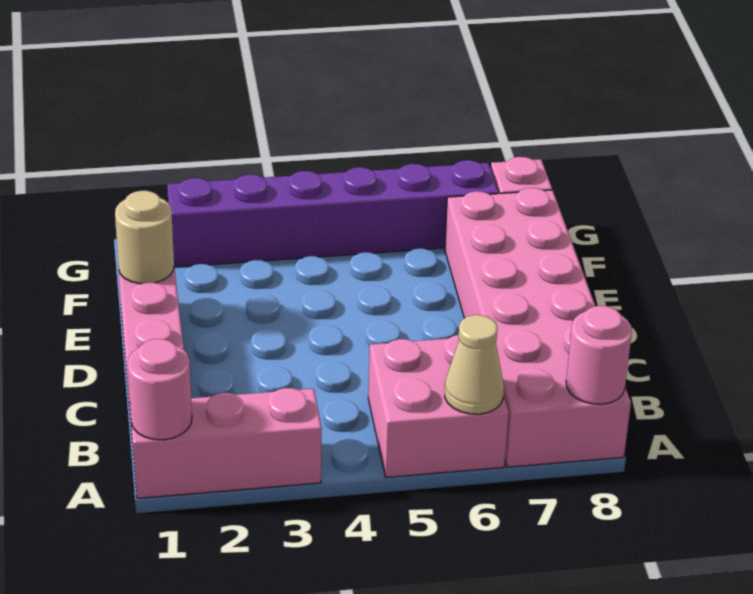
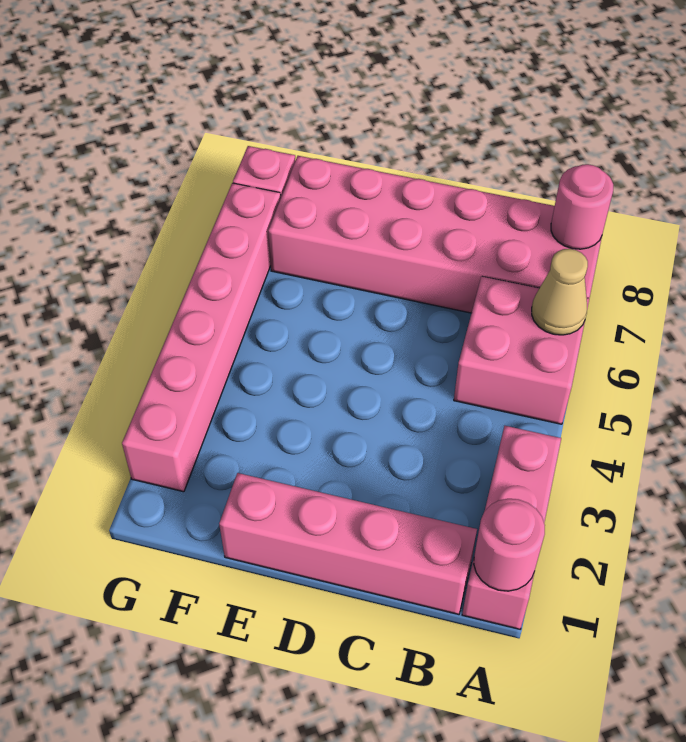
tan round brick E1 level 2 -> none
purple brick G2:G7 level 1 -> pink brick G2:G7 level 1

